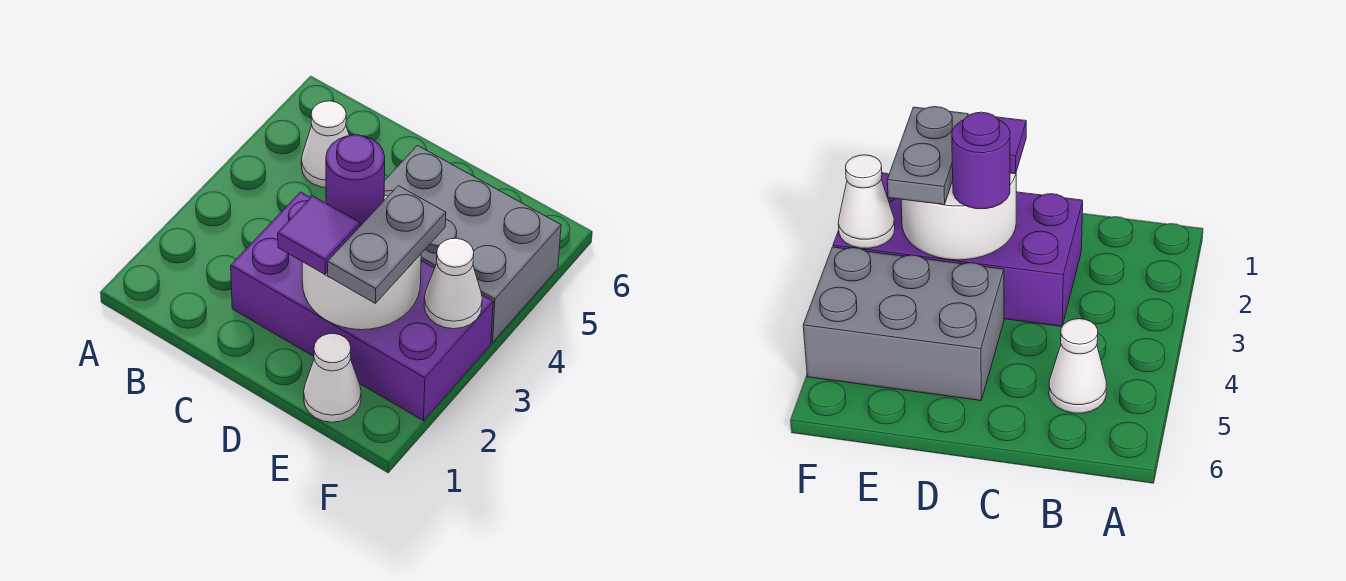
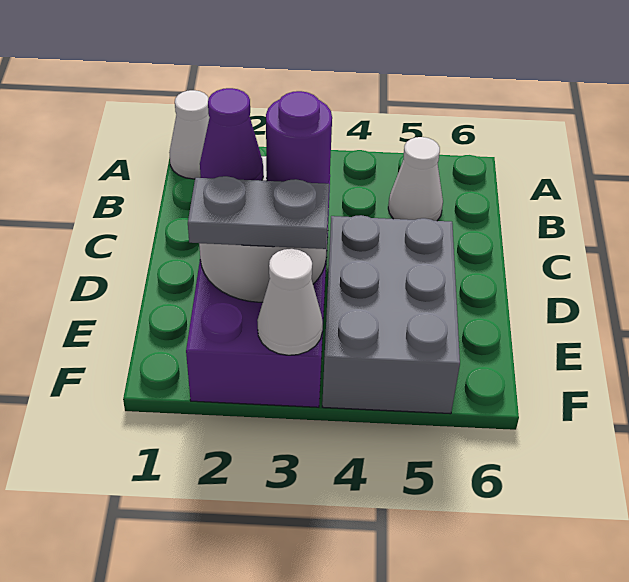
purple tile D2 level 3 -> purple cone D2 level 3
white cone E1 level 1 -> white cone A1 level 1

